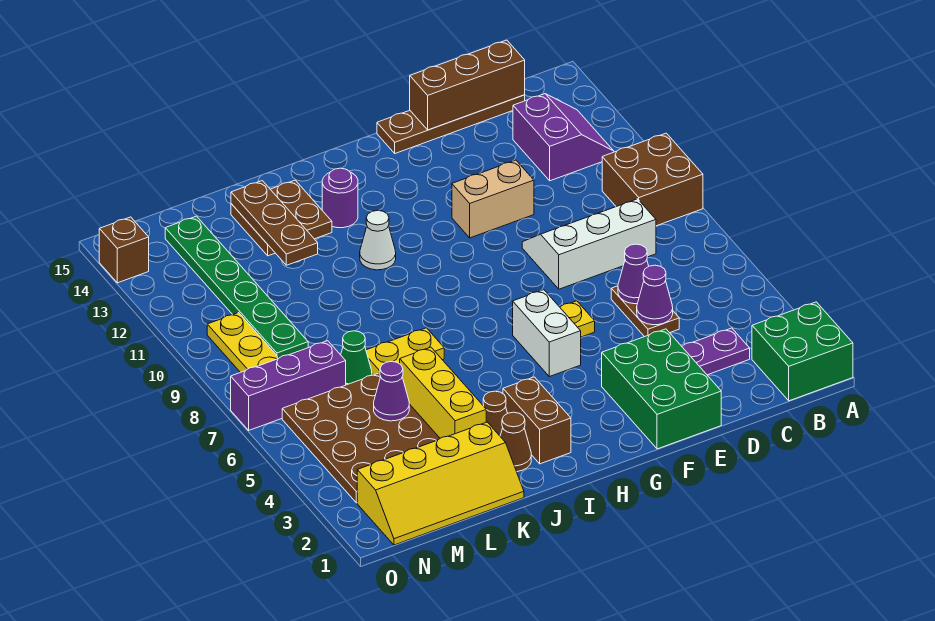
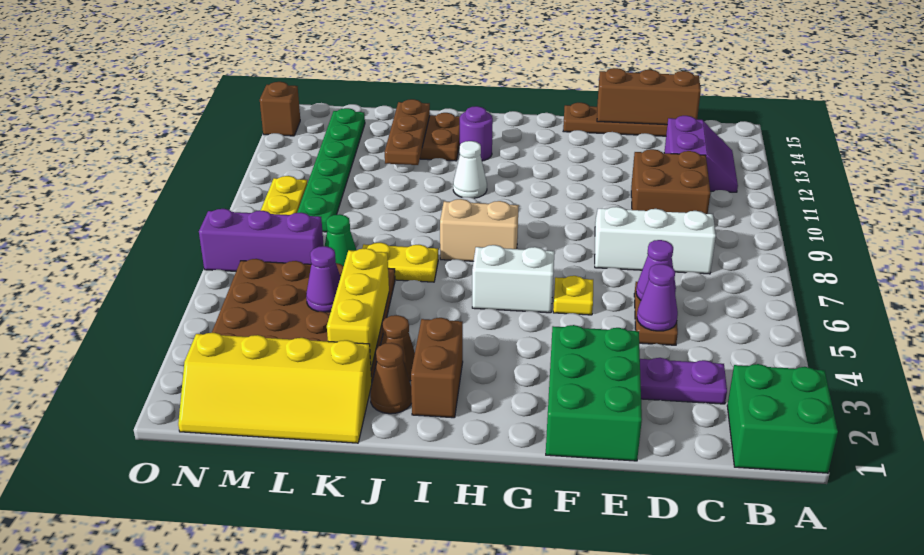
brown brick A9:B10 level 1 -> brown brick C10:D11 level 1
tan brick E11:F11 level 1 -> tan brick H8:I8 level 1
white brick G5:G6 level 1 -> white brick G6:H6 level 1

